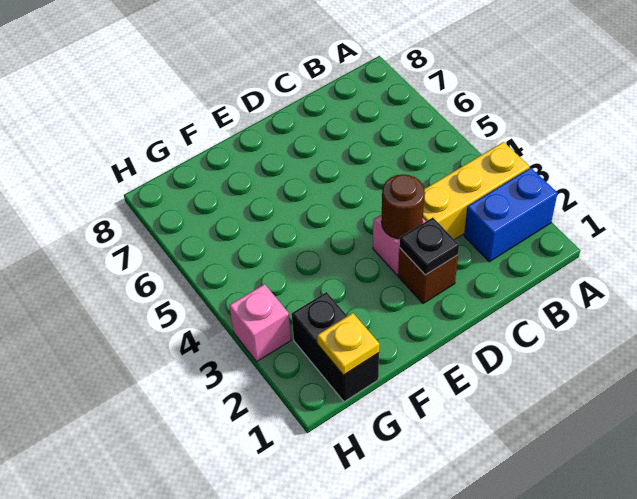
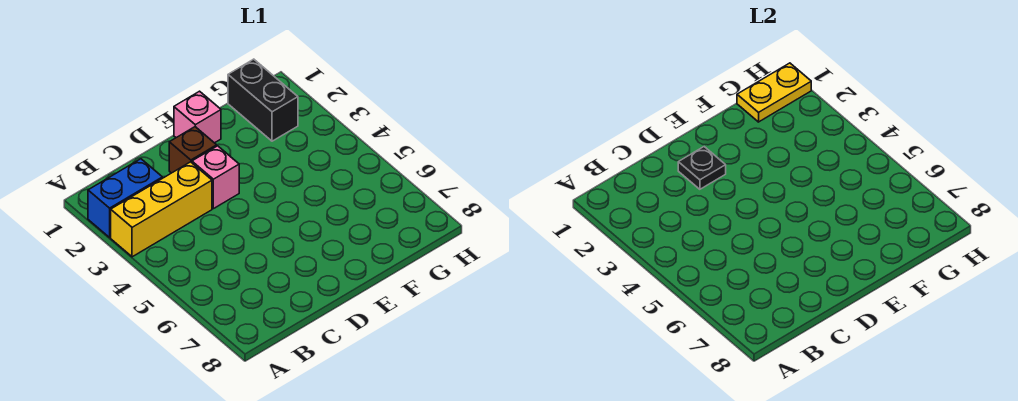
brown round brick D3 level 2 -> none
yellow plate G1 level 2 -> yellow plate G1:H1 level 2
pink brick H3 level 1 -> pink brick E1 level 1

